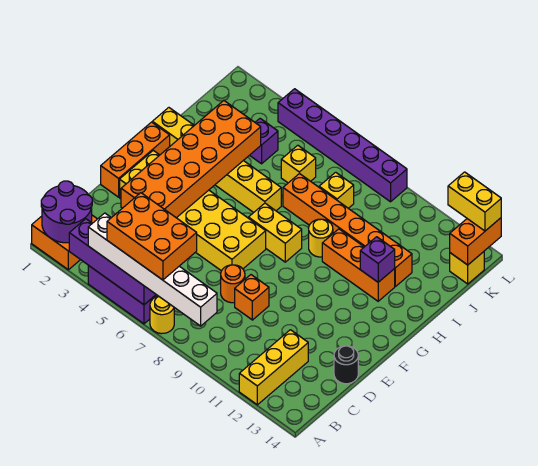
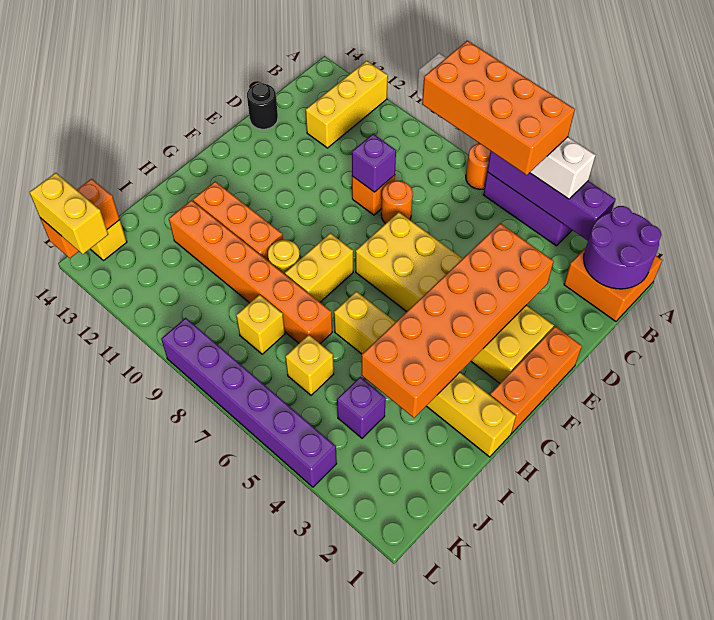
orange brick A5:B7 level 4 -> orange brick A5:B8 level 4
yellow round brick A7 level 1 -> orange round brick A7 level 1
yellow brick G7:G8 level 1 -> yellow brick G8:H8 level 1
purple brick H12 level 2 -> purple brick D9 level 2

